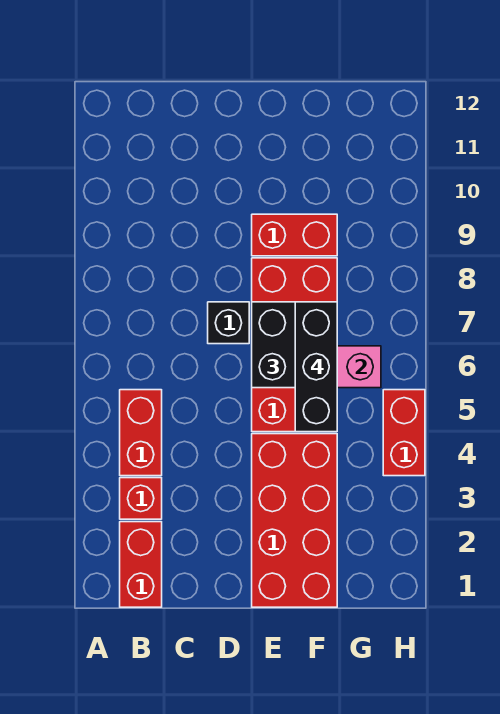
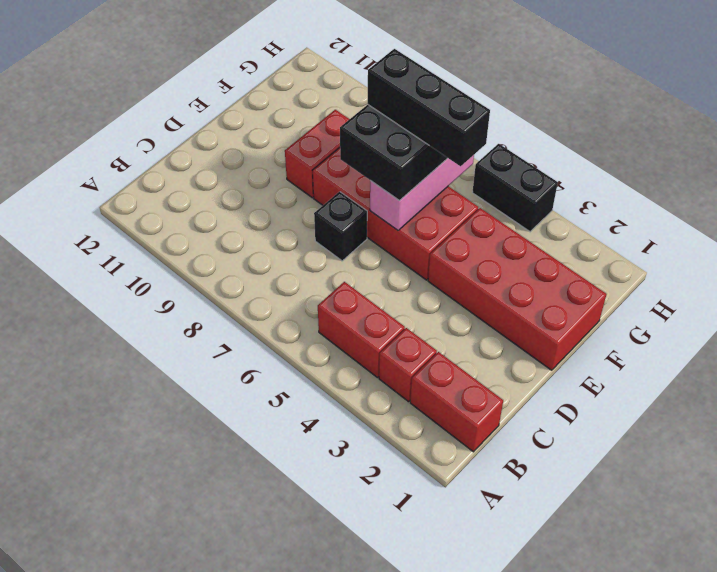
red brick H4:H5 level 1 -> black brick H4:H5 level 1

